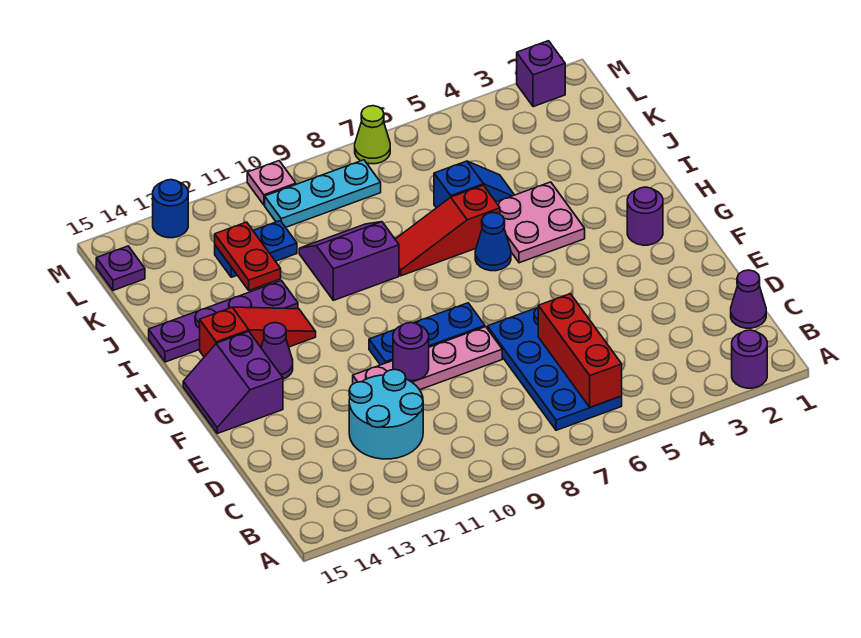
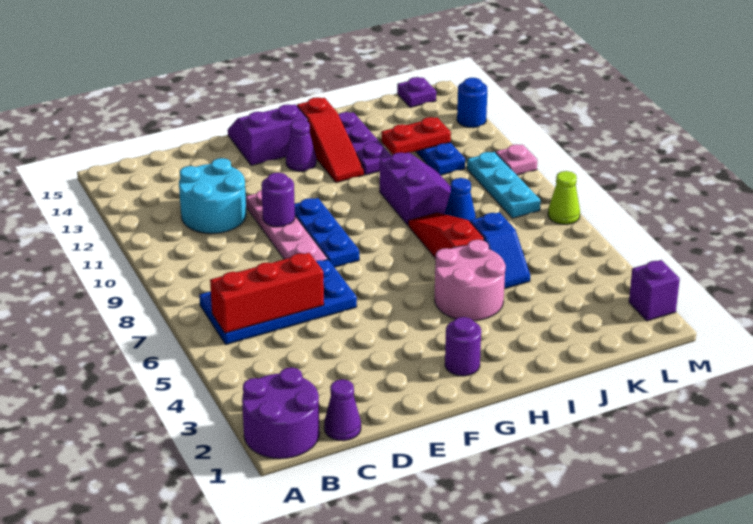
purple round brick A2 level 1 -> purple round brick A1:B2 level 1
pink plate H4:I5 level 1 -> pink round brick H4:I5 level 1
blue cone H6 level 1 -> blue cone J8 level 1
purple plate I12:I15 level 1 -> purple plate I12:I14 level 1

